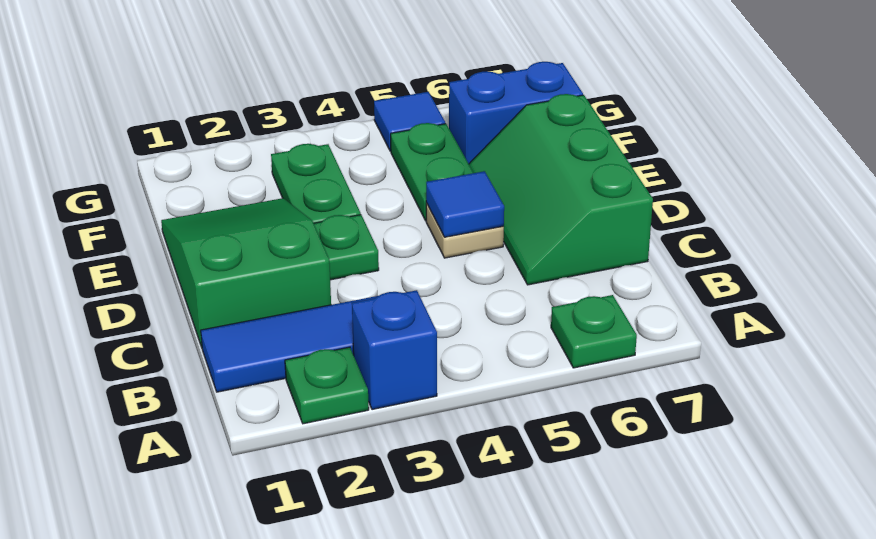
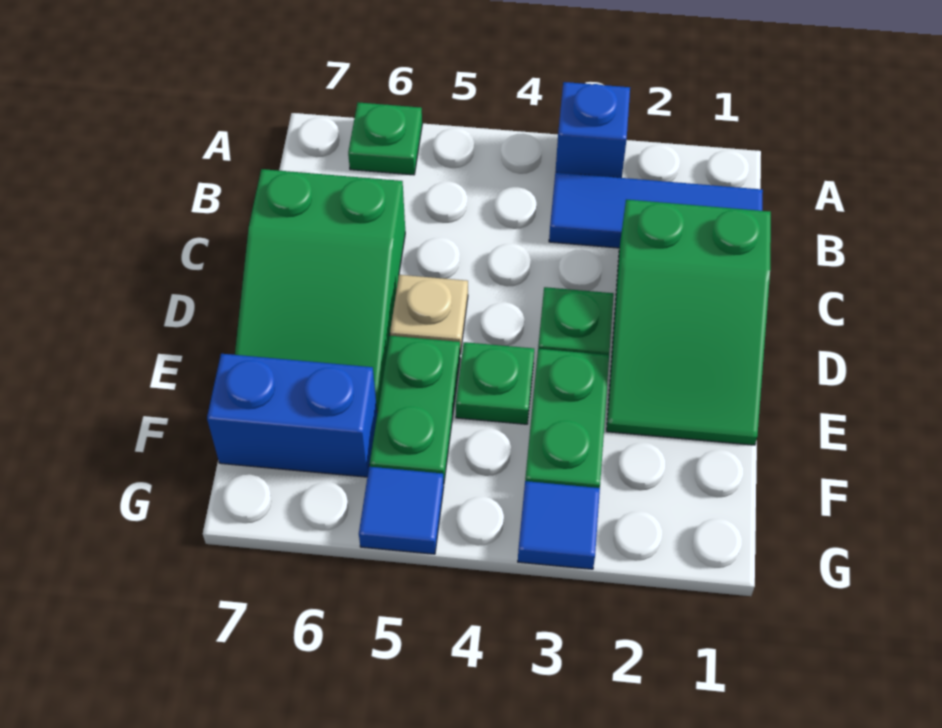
green plate A2 level 1 -> green plate E4 level 1
green slope C6:E7 level 1 top 7 -> green slope C6:E7 level 1 top C
blue tile D5 level 2 -> blue tile G3 level 1

